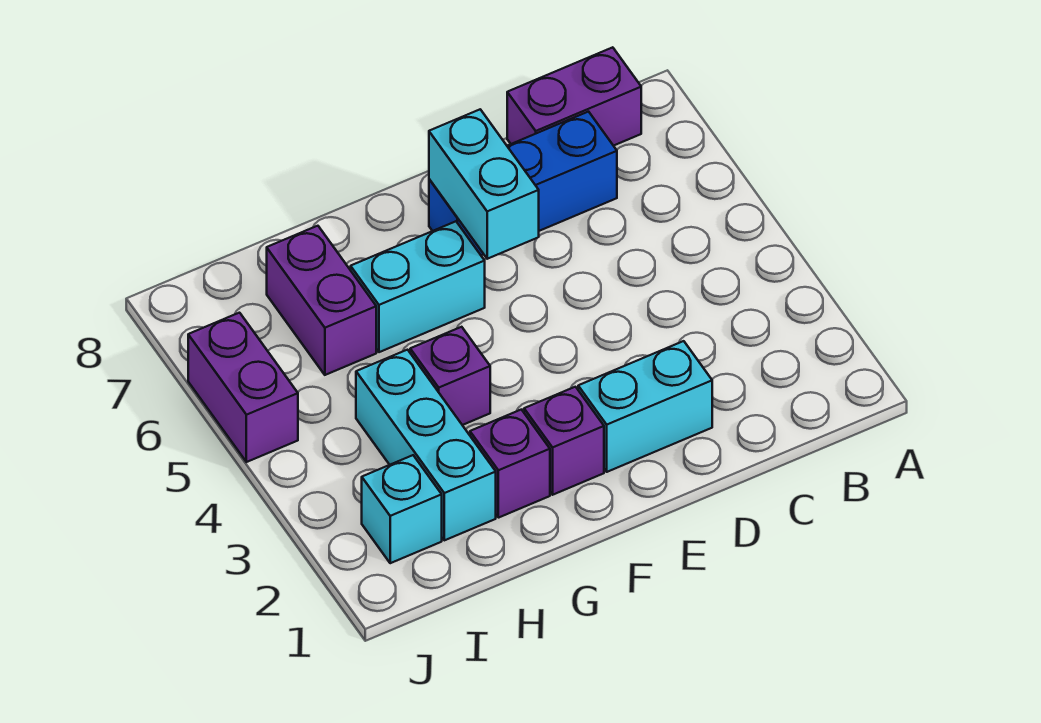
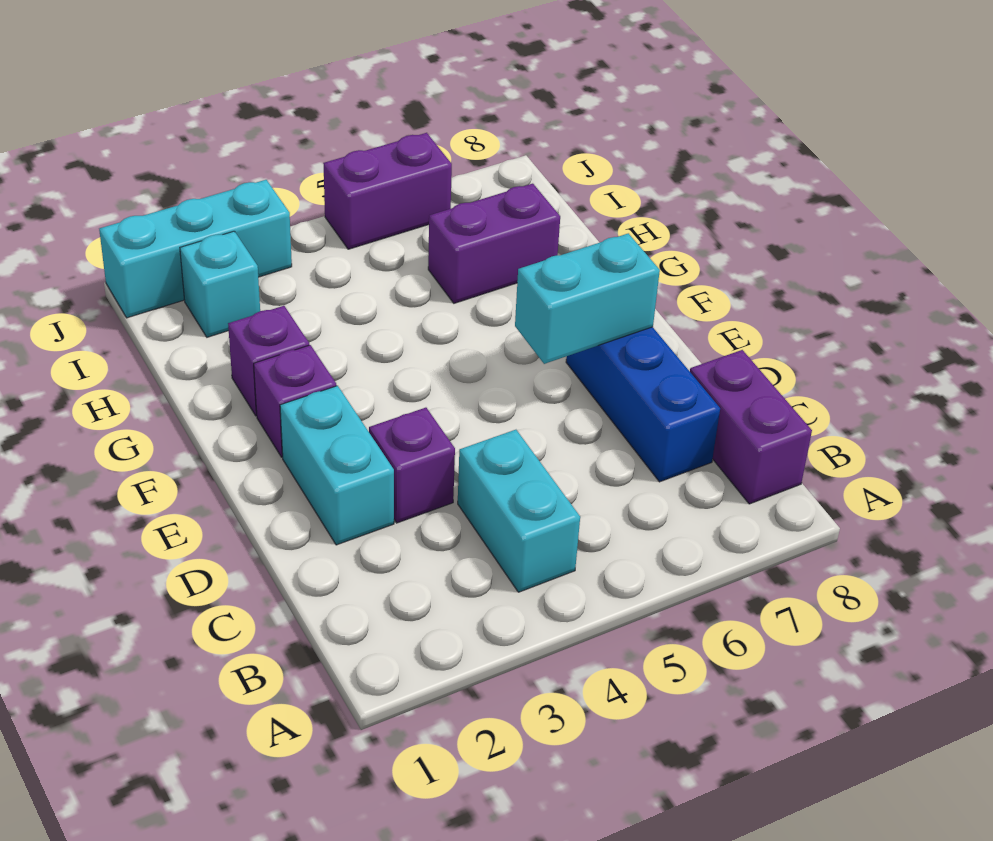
cyan brick F6:G6 level 1 -> cyan brick B4:C4 level 1
purple brick G4 level 1 -> purple brick D3 level 1
cyan brick H2:H4 level 1 -> cyan brick J1:J3 level 1

